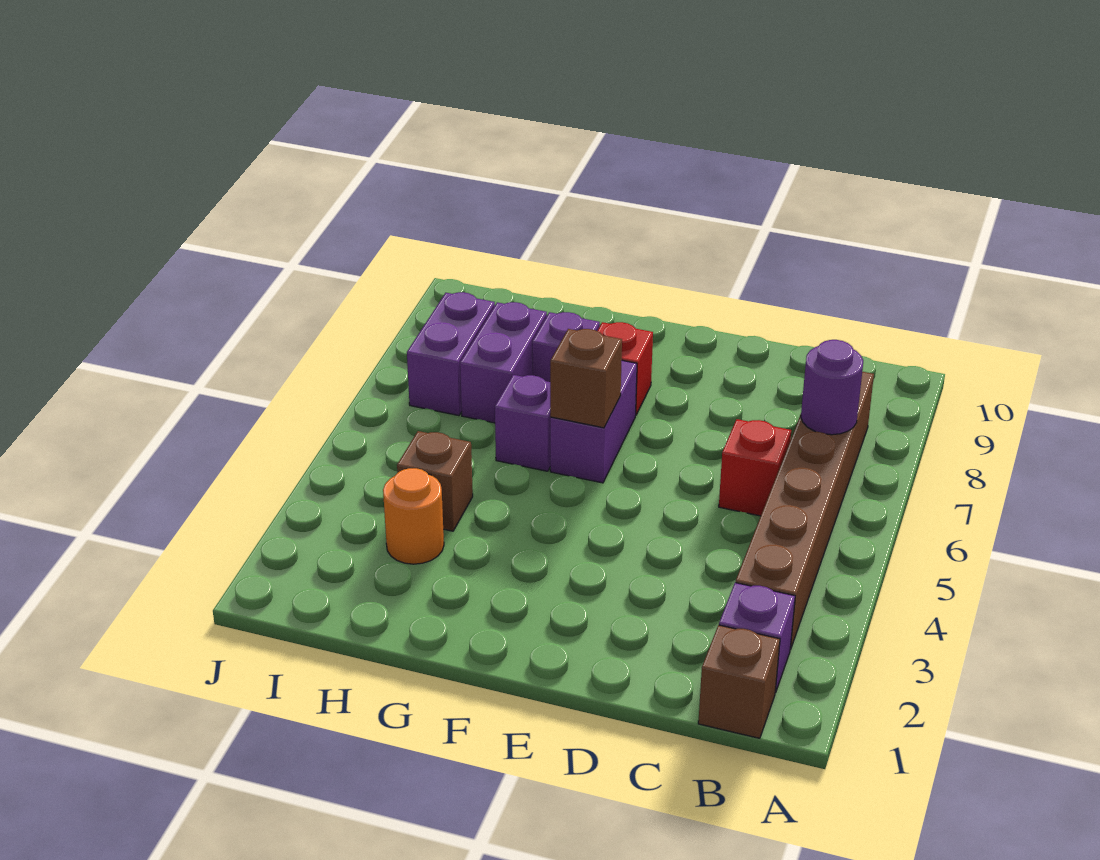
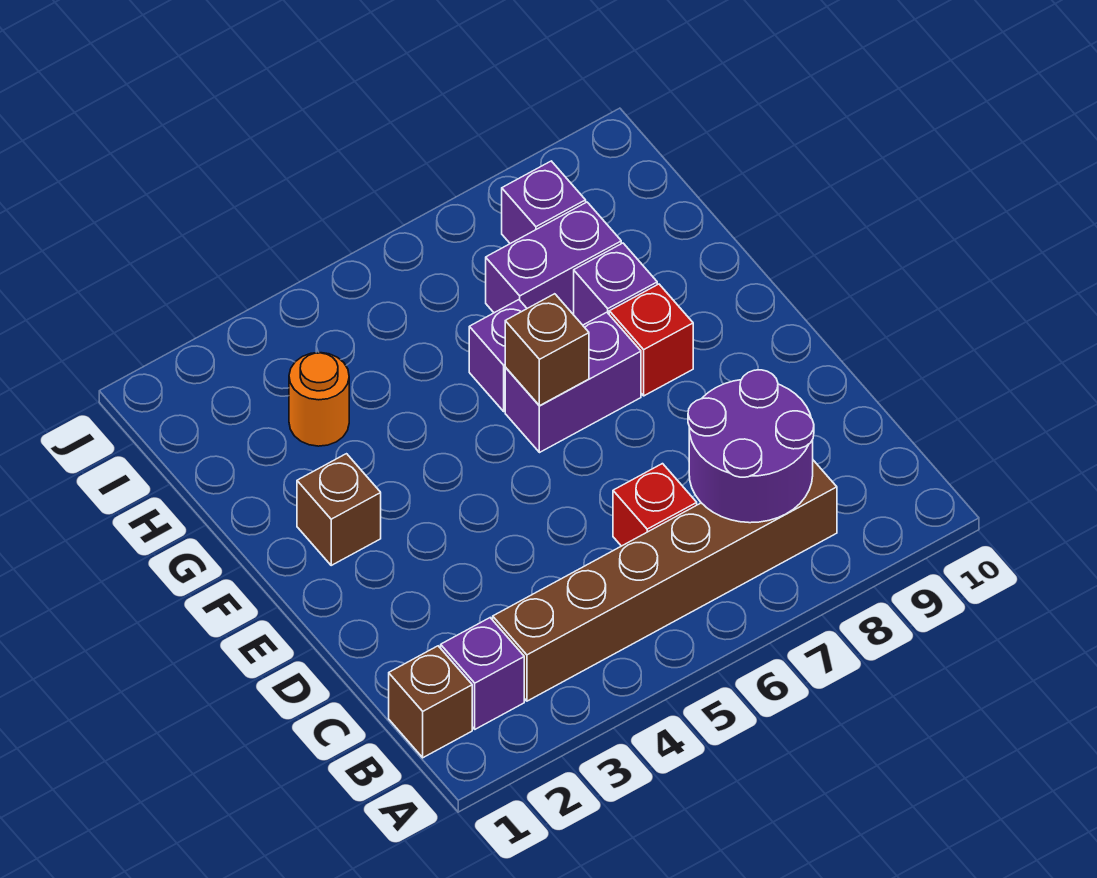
purple round brick B7 level 2 -> purple round brick B7:C8 level 2
brown brick H4 level 1 -> brown brick F2 level 1
purple brick I7:I8 level 1 -> purple brick I8 level 1

